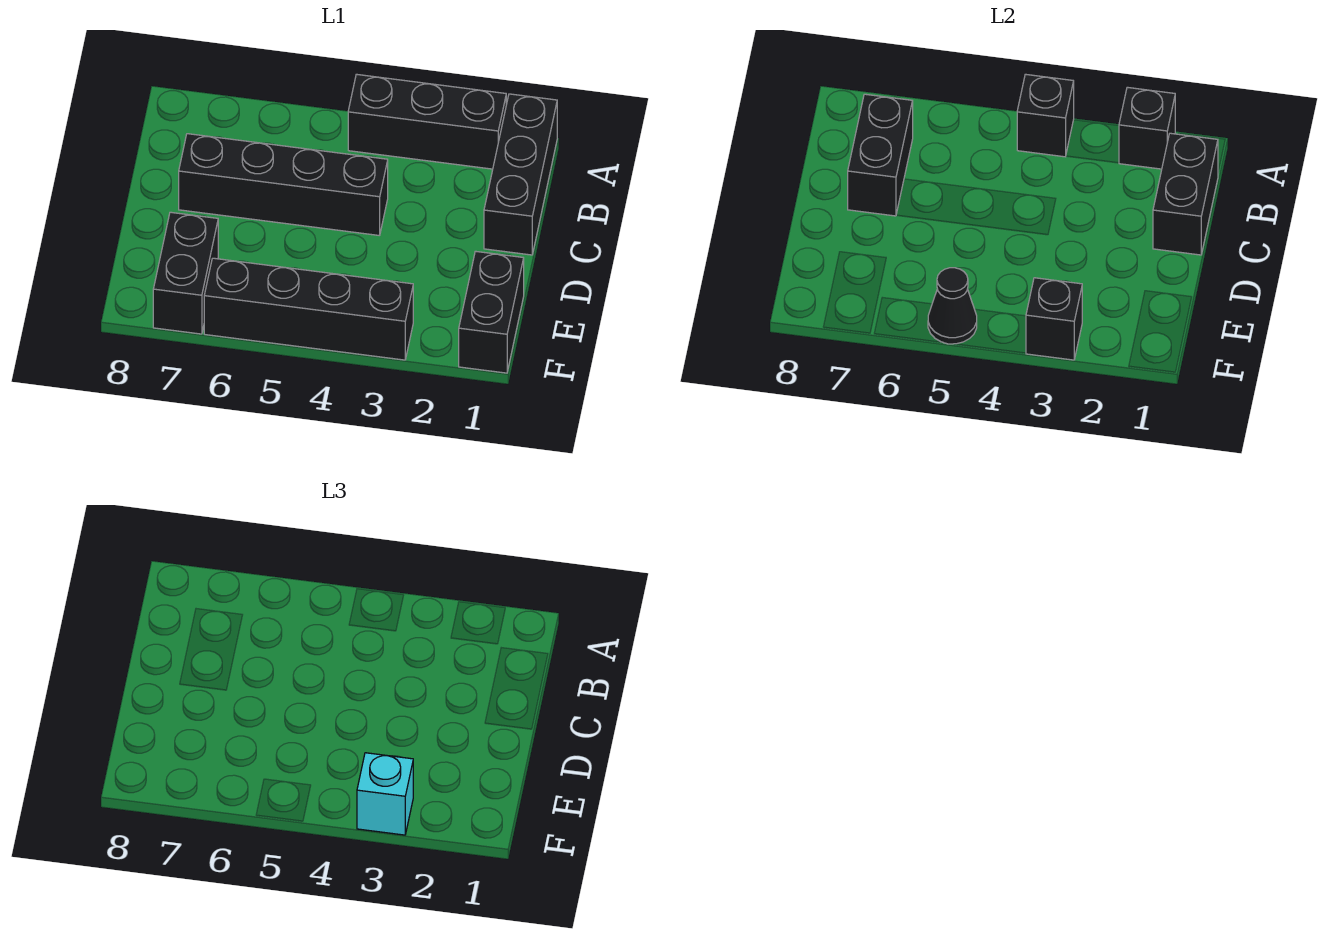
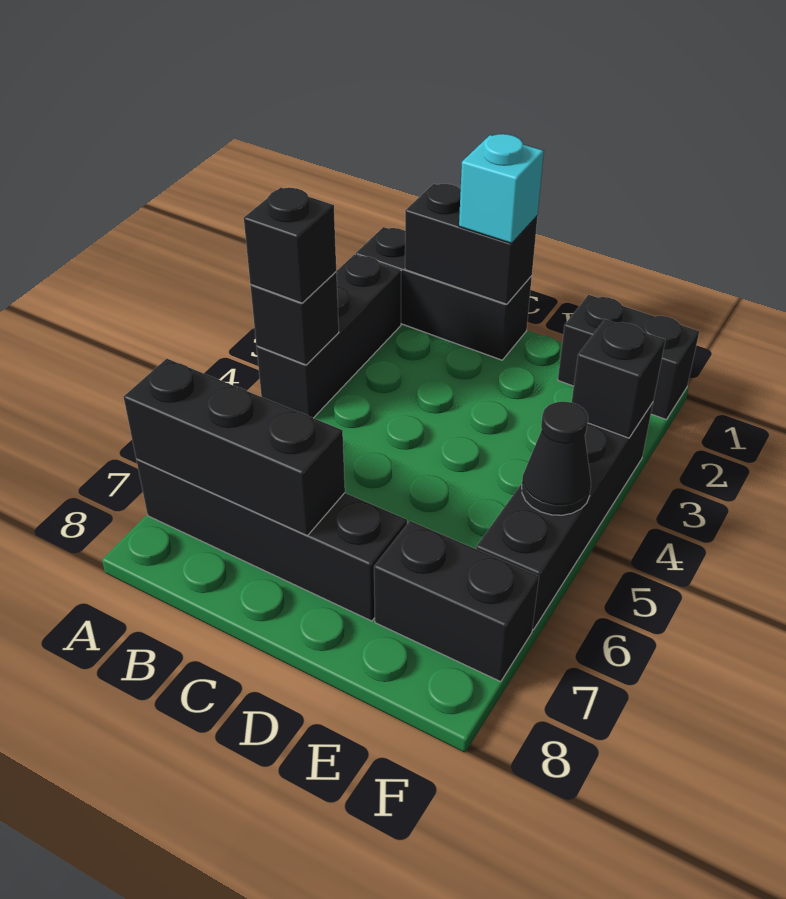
black brick A2 level 2 -> black brick A4 level 3
black brick B7:C7 level 2 -> black brick A7:C7 level 2
black brick C4:C7 level 1 -> black brick A7:D7 level 1
cyan brick F3 level 3 -> cyan brick C1 level 3

